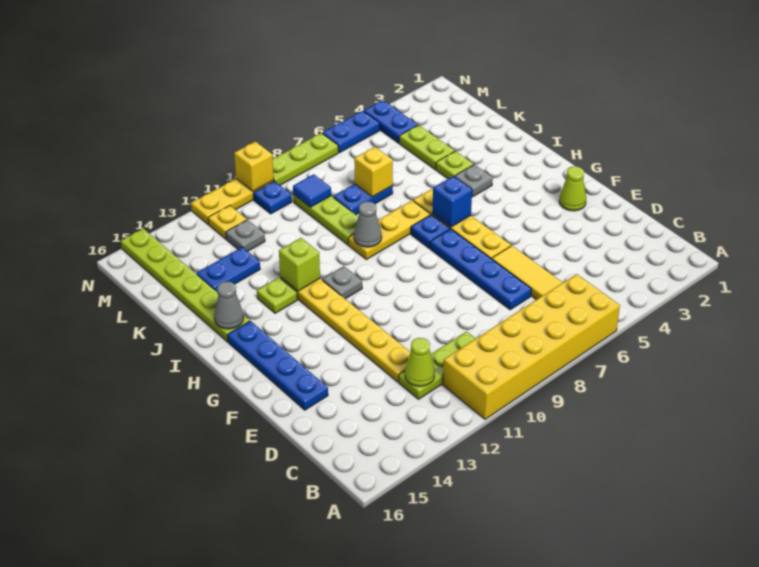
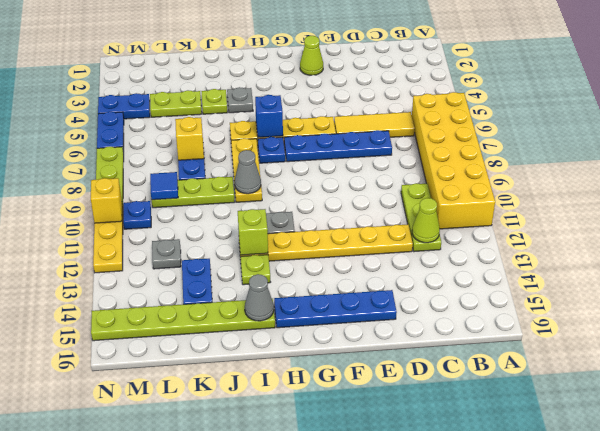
yellow plate M12 level 1 -> none

